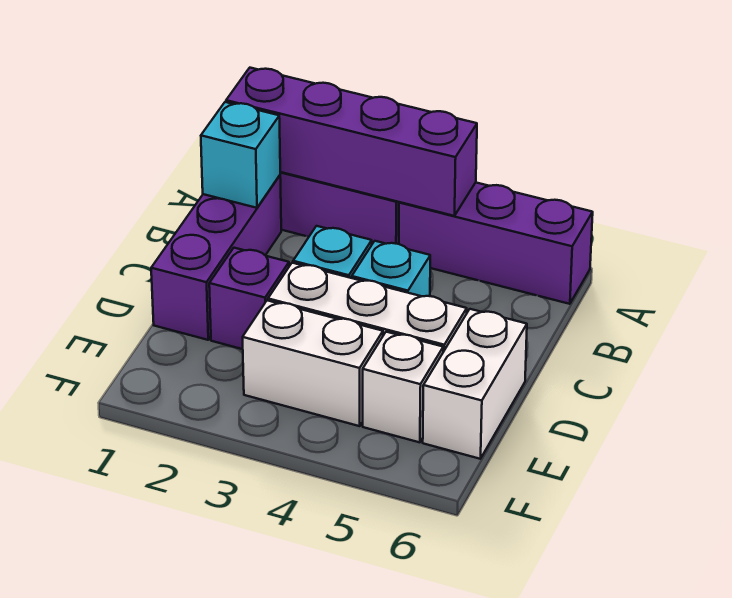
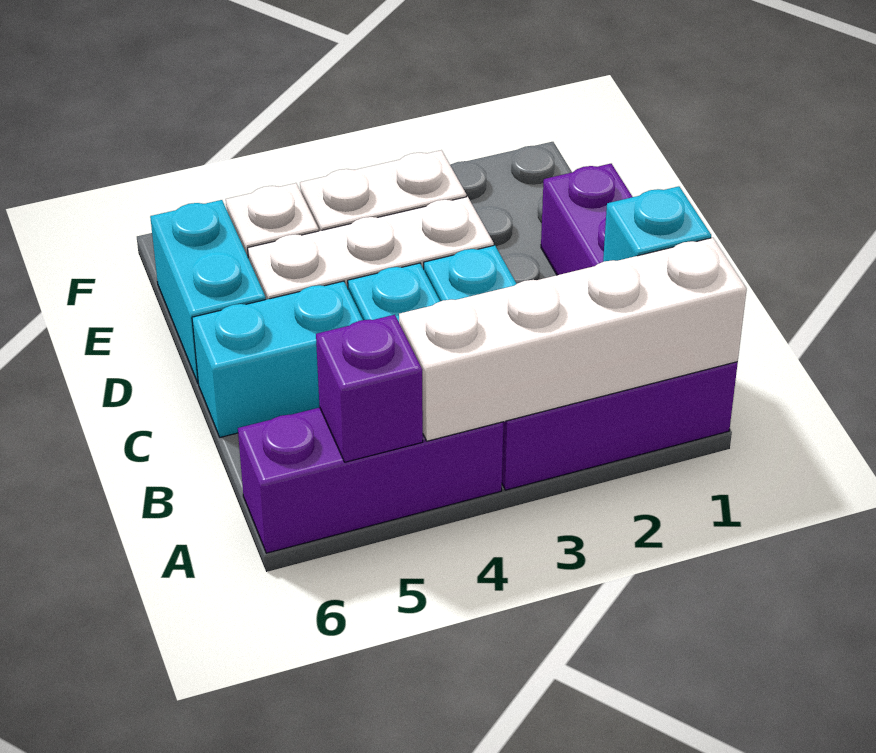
purple brick A1:A4 level 2 -> white brick A1:A4 level 2
none -> cyan brick C5:C6 level 1
purple brick D2 level 1 -> purple brick A5 level 2
white brick D6:E6 level 1 -> cyan brick D6:E6 level 1

